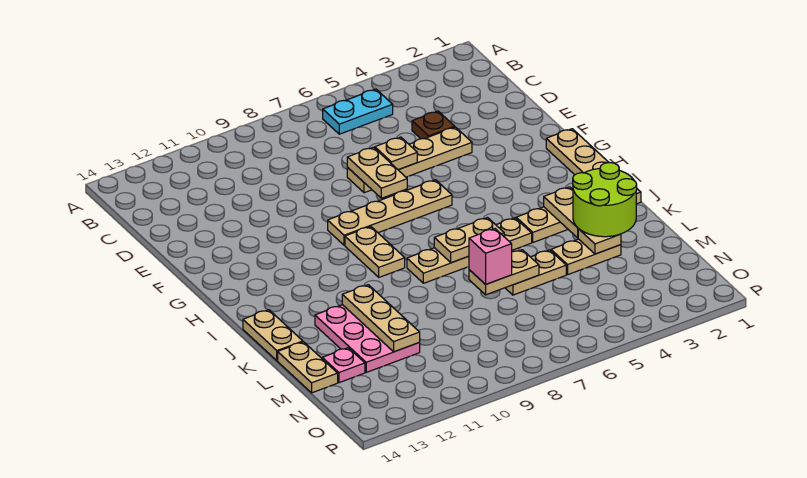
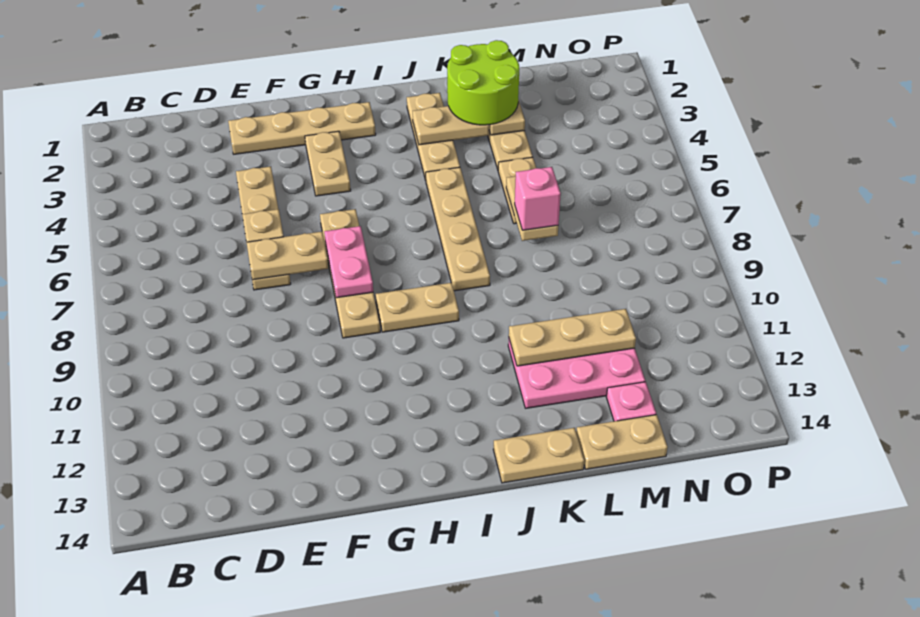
cyan plate B5:B6 level 1 -> none
brown plate D4 level 1 -> none
tan plate G1:J1 level 1 -> tan plate E2:H2 level 1
none -> pink plate G7:G8 level 2
tan plate J6:J7 level 2 -> tan plate G3:G4 level 1

